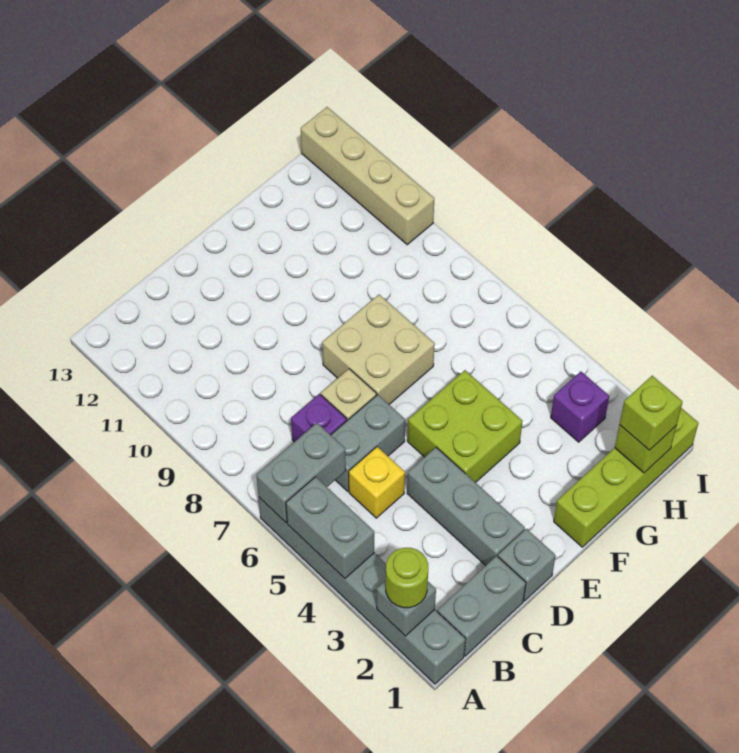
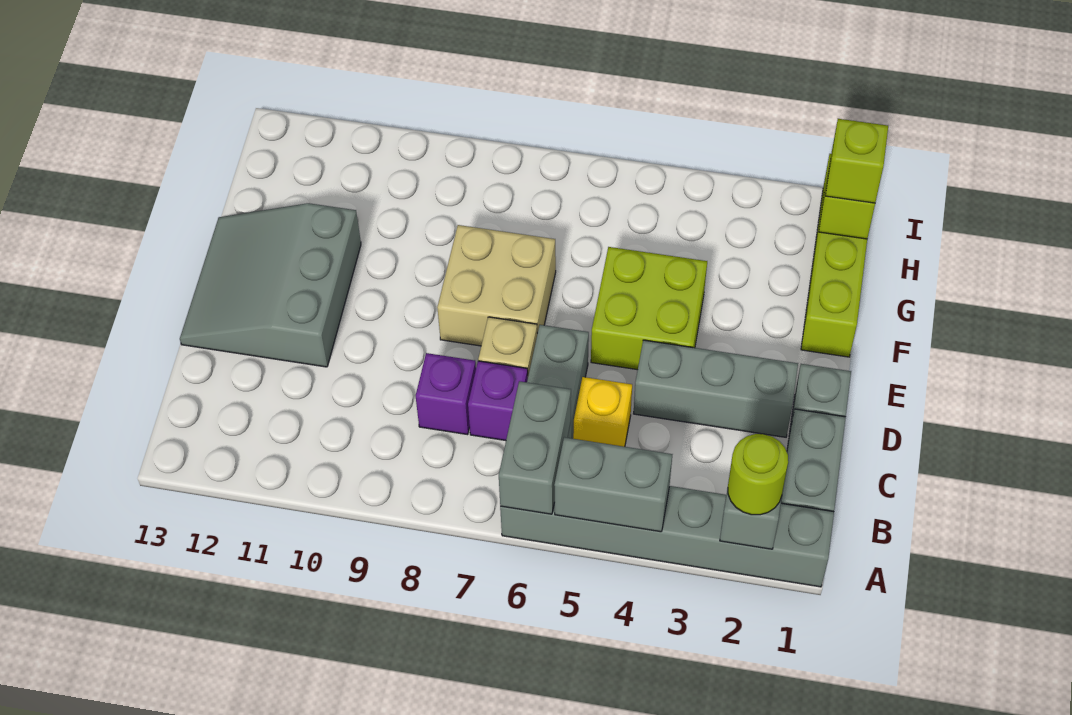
none -> grey slope D11:F13 level 1 top 11
purple brick H3 level 1 -> purple brick C8 level 1
tan brick I10:I13 level 1 -> none

